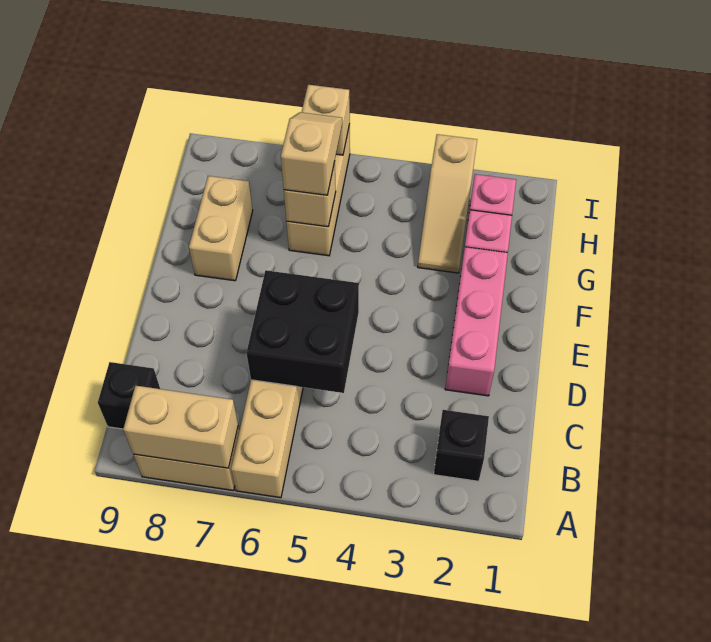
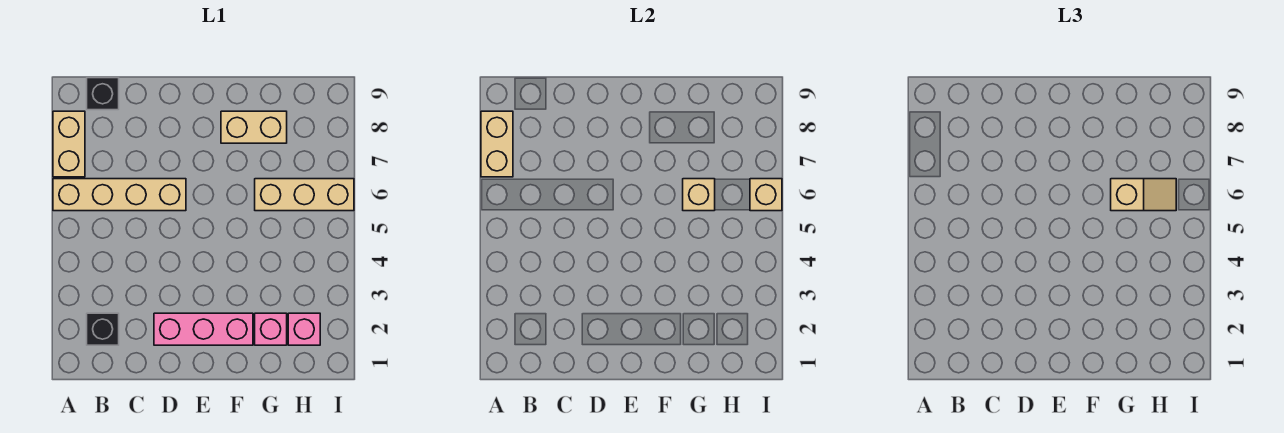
black brick C5:D6 level 2 -> none
tan slope G3:I3 level 1 top I -> none

